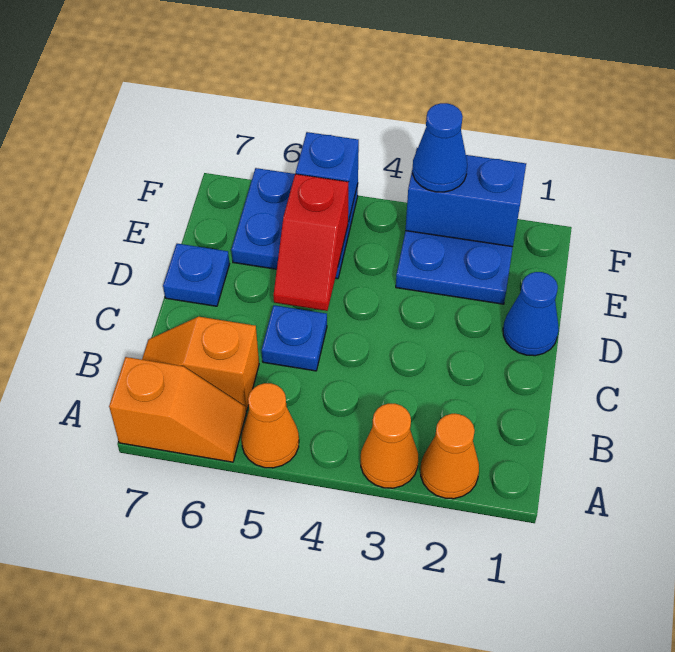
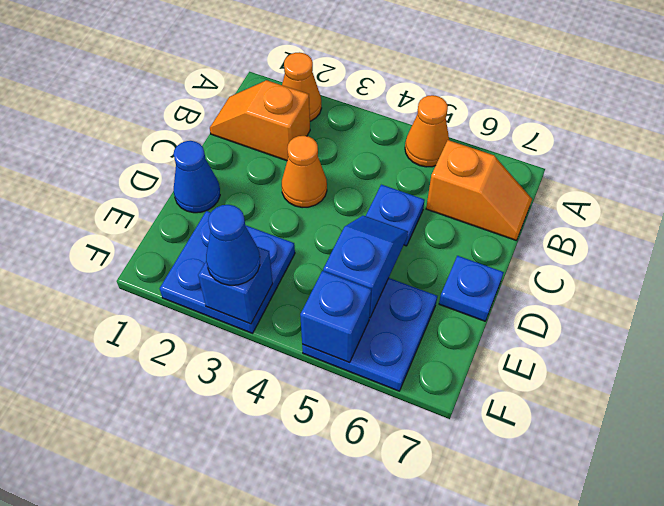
orange cone A3 level 1 -> orange cone C3 level 1
orange slope A6:A7 level 1 top 7 -> orange slope B1:B2 level 1 top 2
red slope D5:E5 level 2 top E -> blue slope D5:E5 level 2 top E
blue brick F2:F3 level 2 -> blue brick F3 level 2

